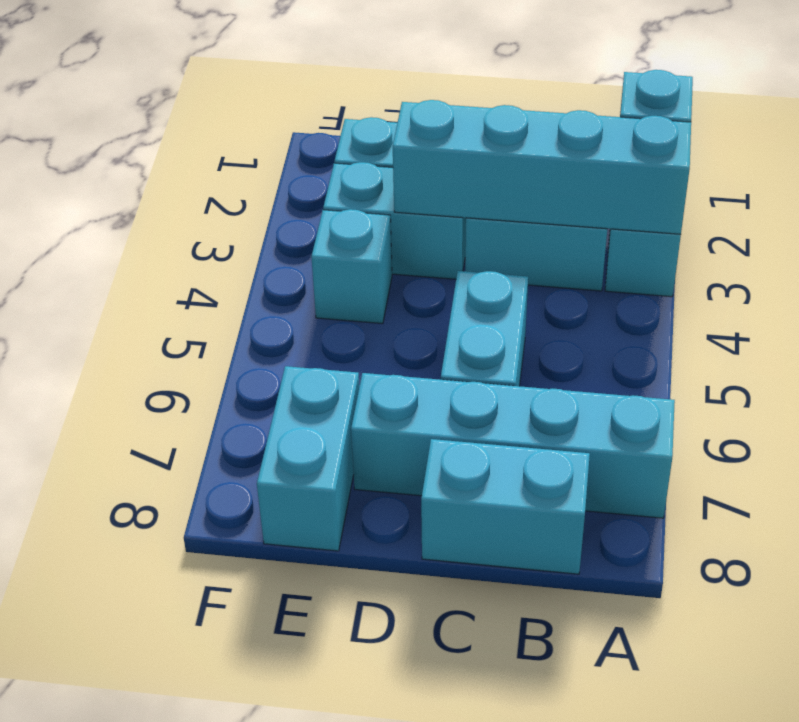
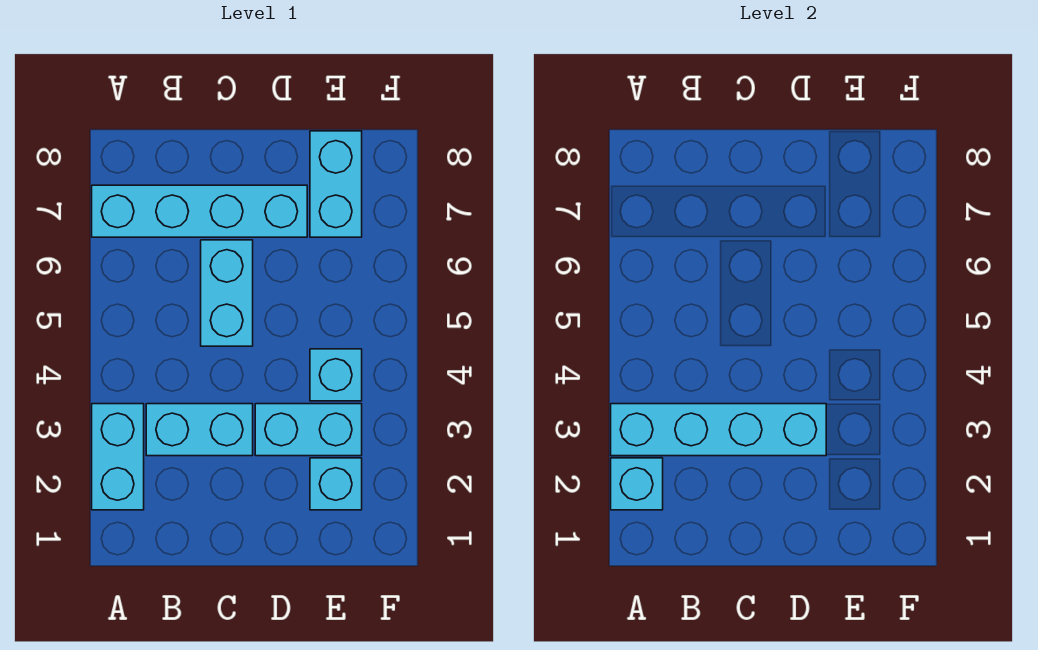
cyan brick B8:C8 level 1 -> none

